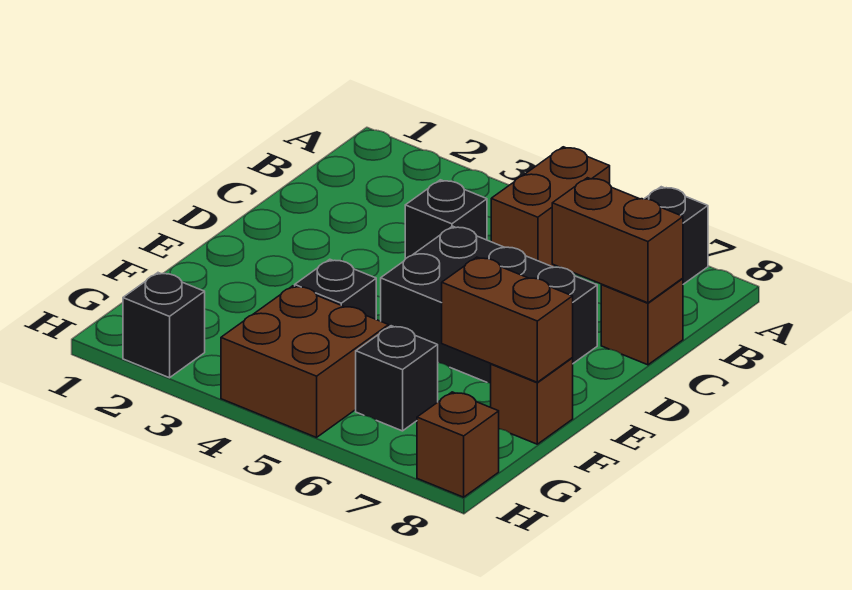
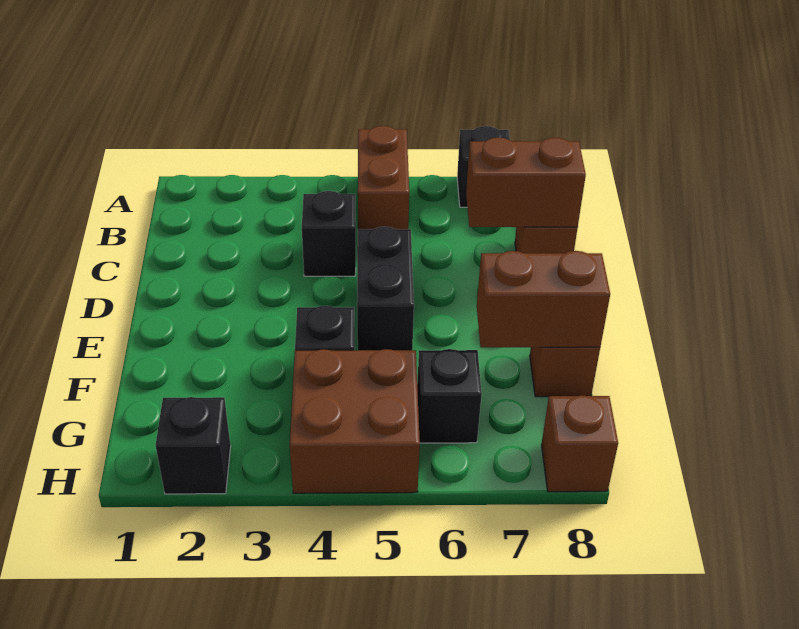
black brick D5:E7 level 1 -> black brick D5:E5 level 1

